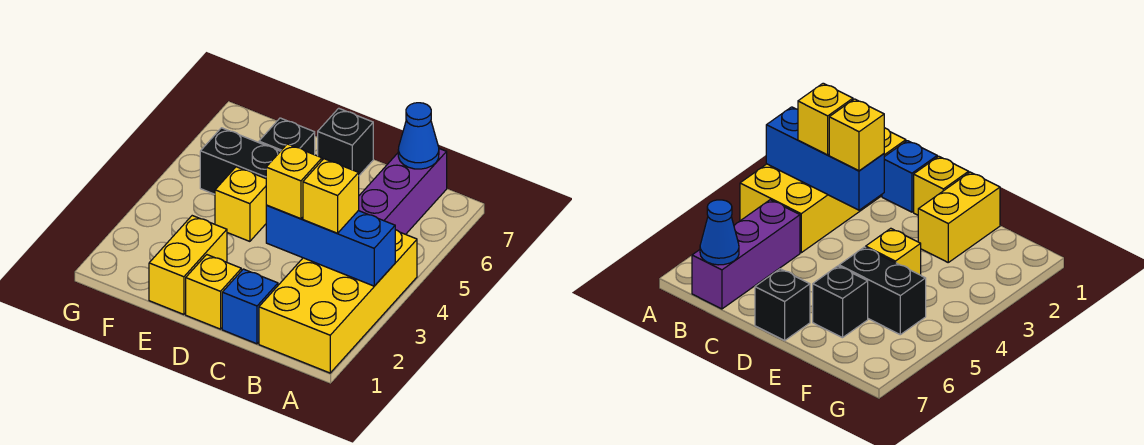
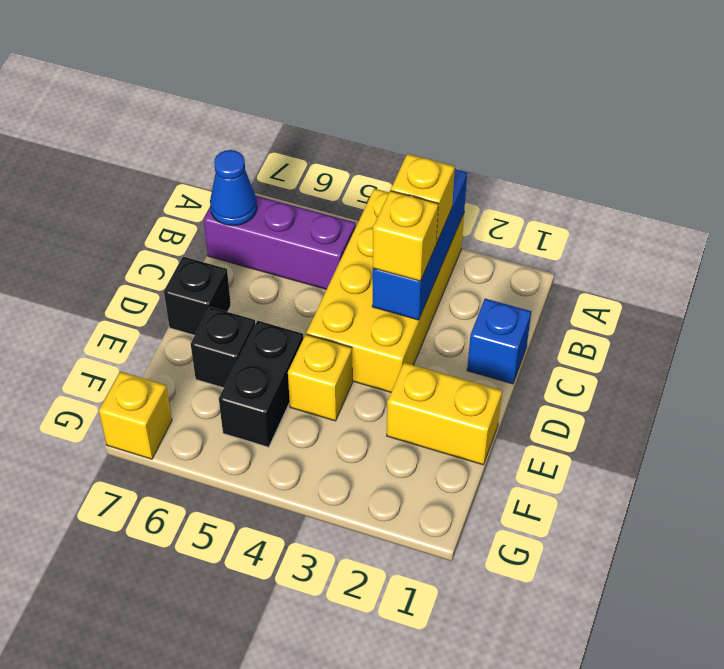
yellow brick A1:B4 level 1 -> yellow brick A3:D4 level 1
yellow brick D1 level 1 -> yellow brick G7 level 1

